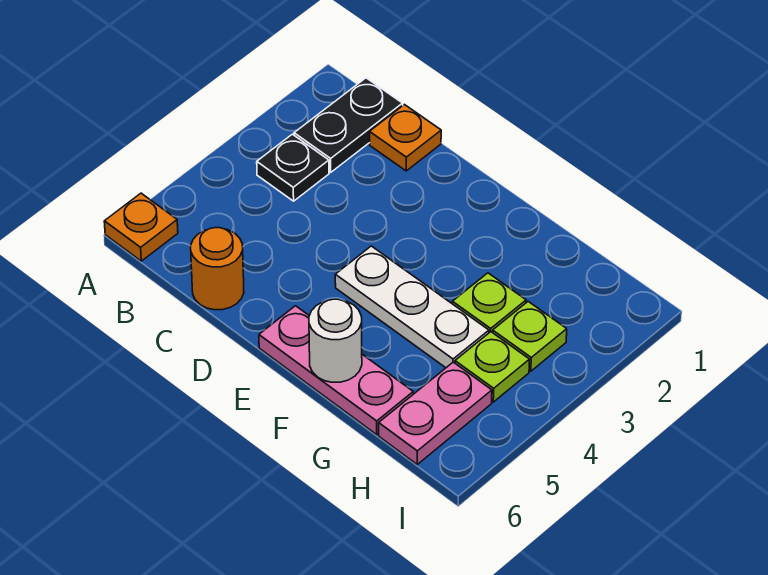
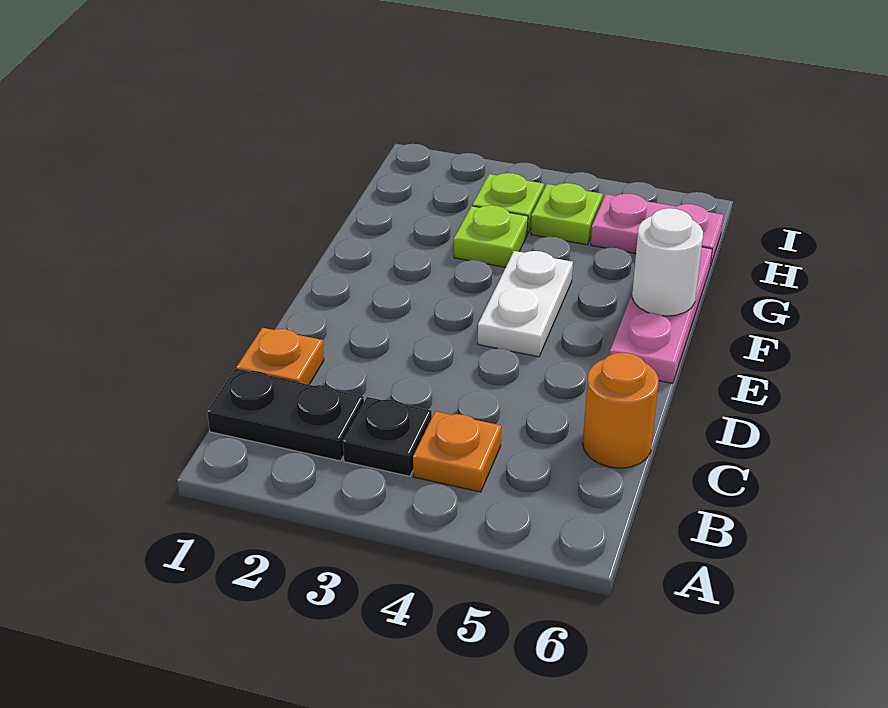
orange plate A6 level 1 -> orange plate B4 level 1
white plate E4:G4 level 1 -> white plate E4:F4 level 1

